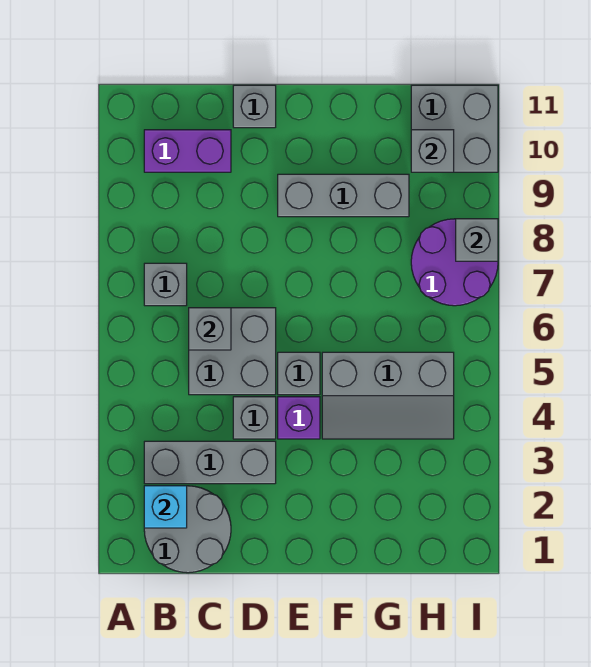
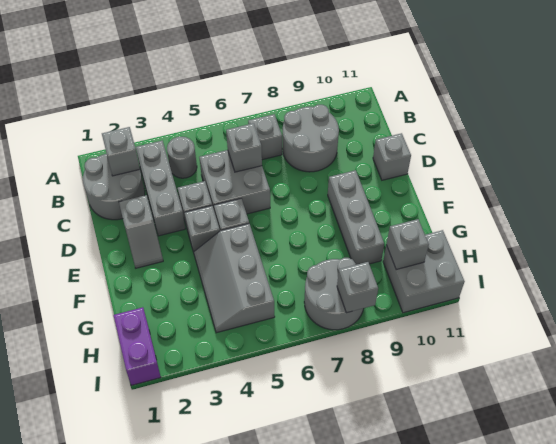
cyan brick B2 level 2 -> grey brick B2 level 2
none -> grey round brick B4 level 1
none -> grey round brick B8:C9 level 1
purple brick B10:C10 level 1 -> purple brick H1:I1 level 1
none -> grey slope D2:E2 level 1 top D
purple brick E4 level 1 -> grey brick E4 level 1
purple round brick H7:I8 level 1 -> grey round brick H7:I8 level 1

